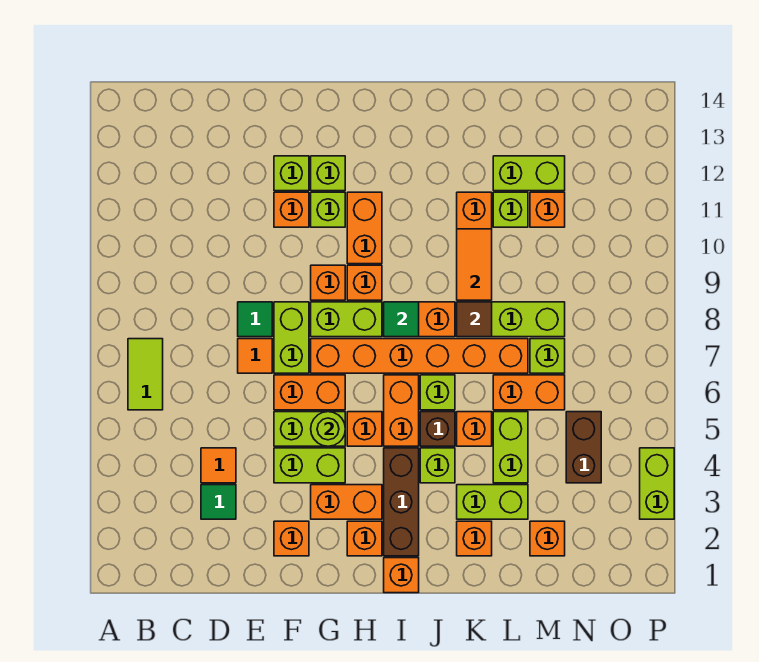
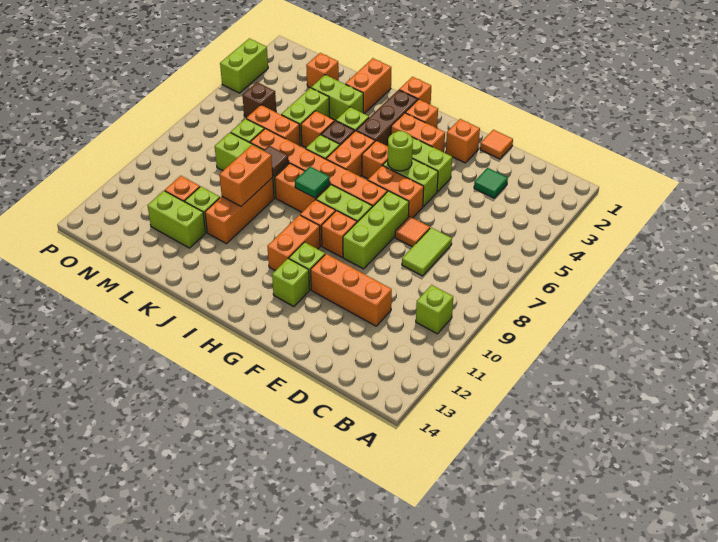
lime tile B6:B7 level 1 -> lime tile D7:D8 level 1
orange tile D4 level 1 -> orange tile E1 level 1
green tile E8 level 1 -> none
lime brick F7:F8 level 1 -> lime brick F7:F9 level 1
orange brick F11 level 1 -> orange brick D11:F11 level 1
lime brick F12 level 1 -> lime brick B10 level 1
orange brick K2 level 1 -> orange brick K1:K2 level 1
orange tile K9:K10 level 2 -> orange brick K9:K10 level 2
brown brick N4:N5 level 1 -> brown brick N5 level 1

